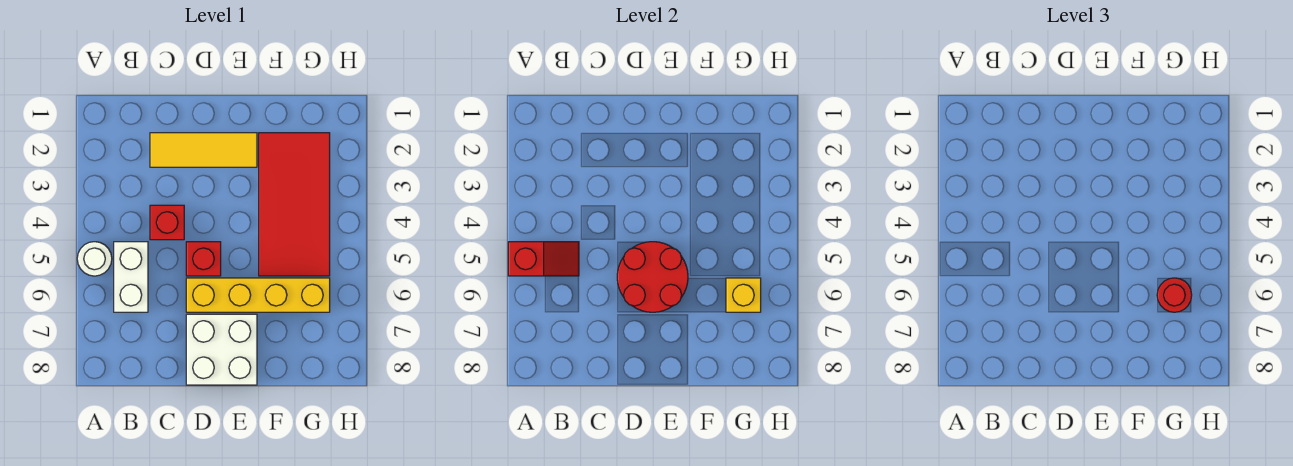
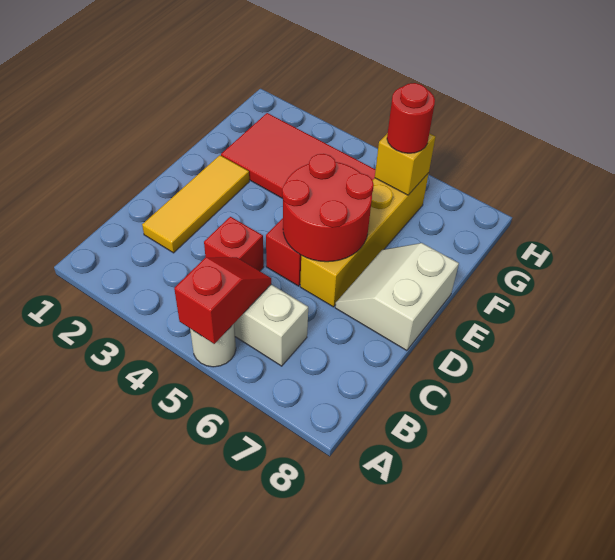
white brick D7:E8 level 1 -> white slope D7:E8 level 1 top 8

